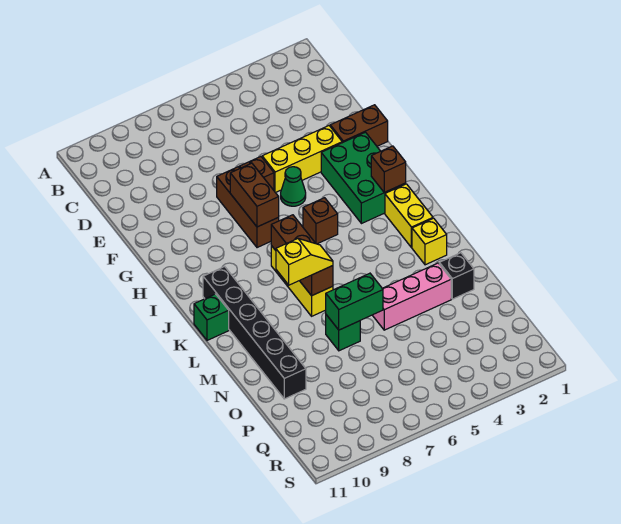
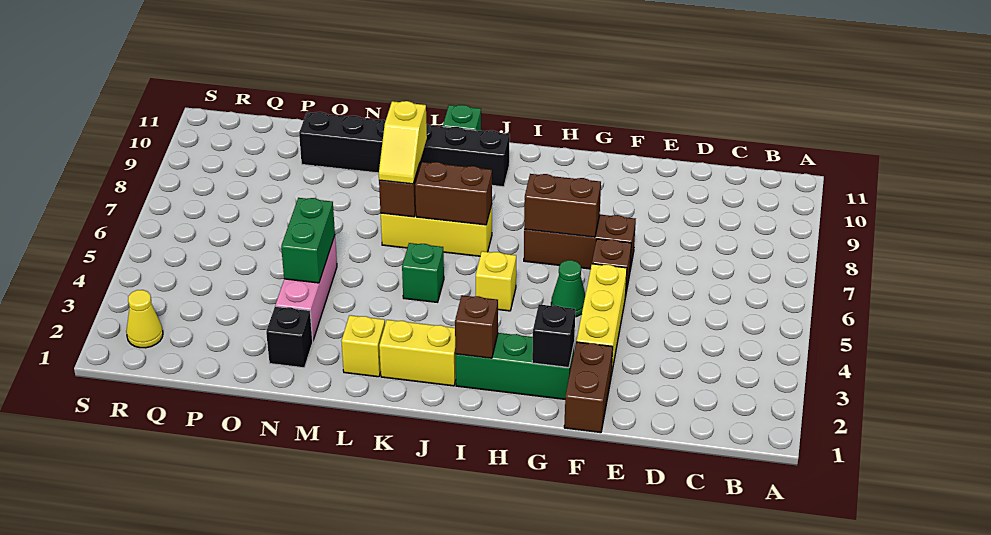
green brick G2:I3 level 1 -> green brick G2:I2 level 1
none -> black brick G2 level 2
brown brick I5 level 1 -> yellow brick I5 level 1
green brick N6:N7 level 2 -> green brick N4:N5 level 2
green brick N7 level 1 -> green brick K5 level 1
none -> yellow cone R2 level 1

